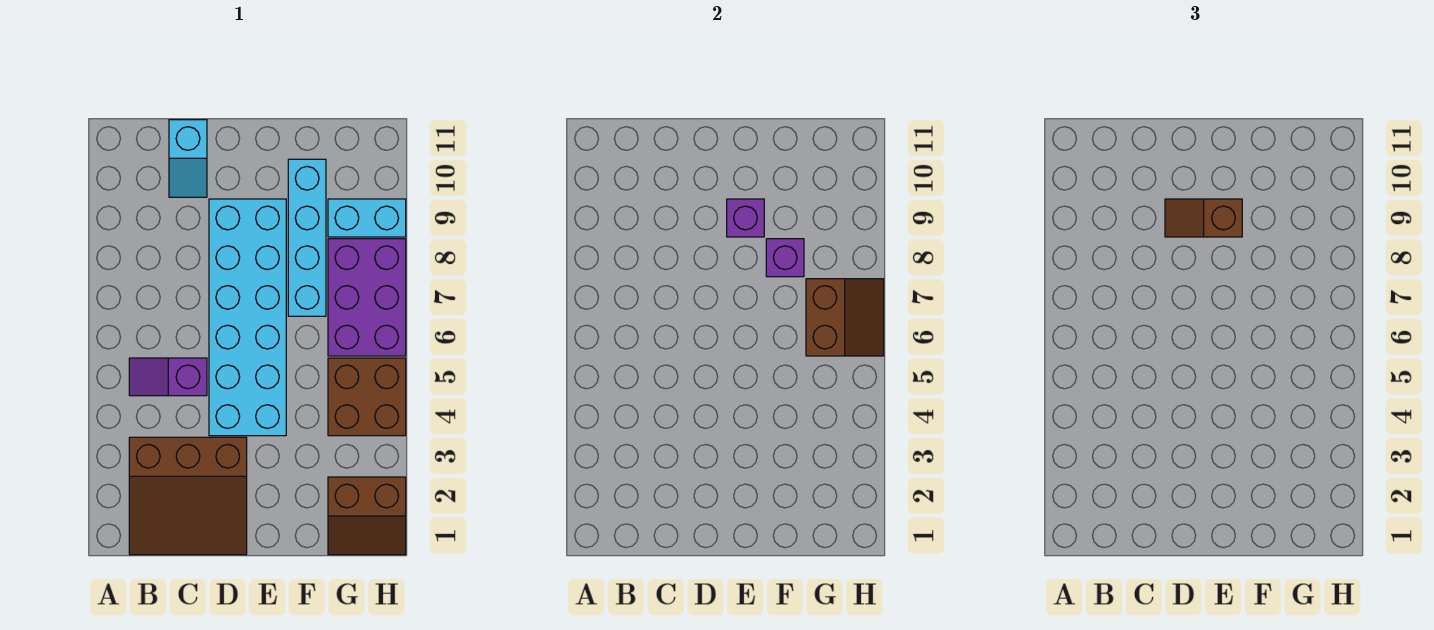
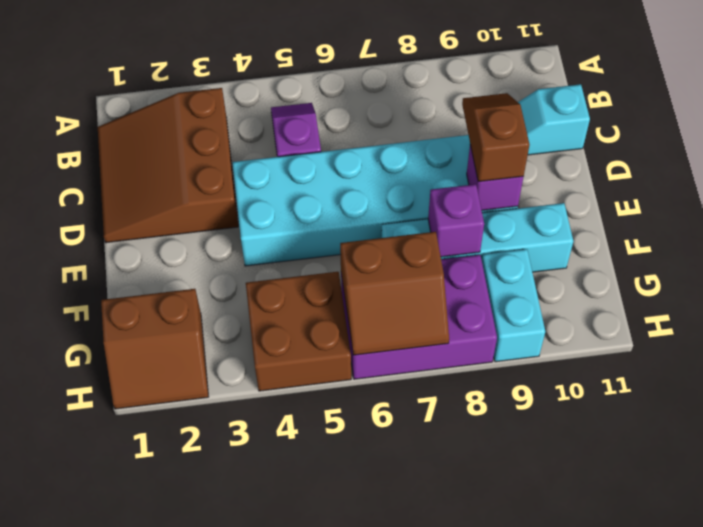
brown slope G1:H2 level 1 top 2 -> brown slope G1:H2 level 1 top G

